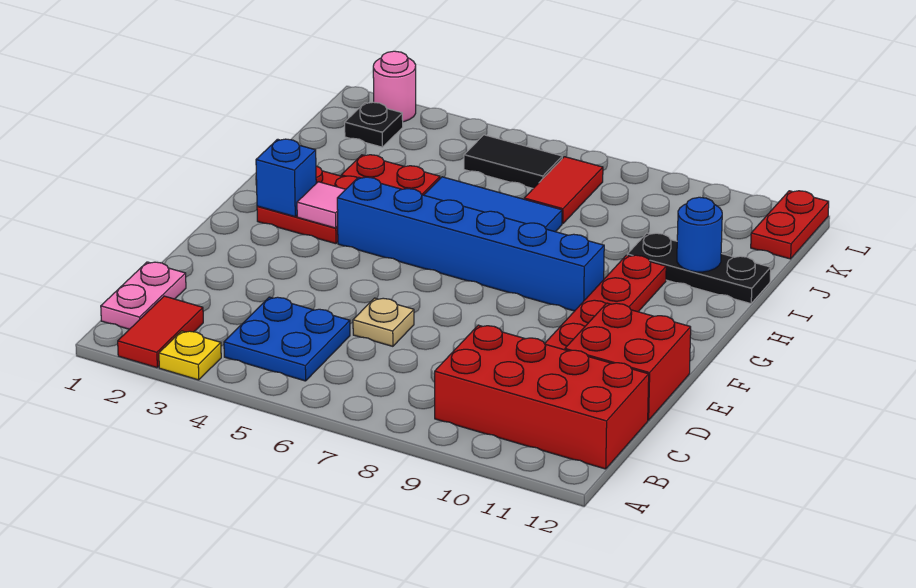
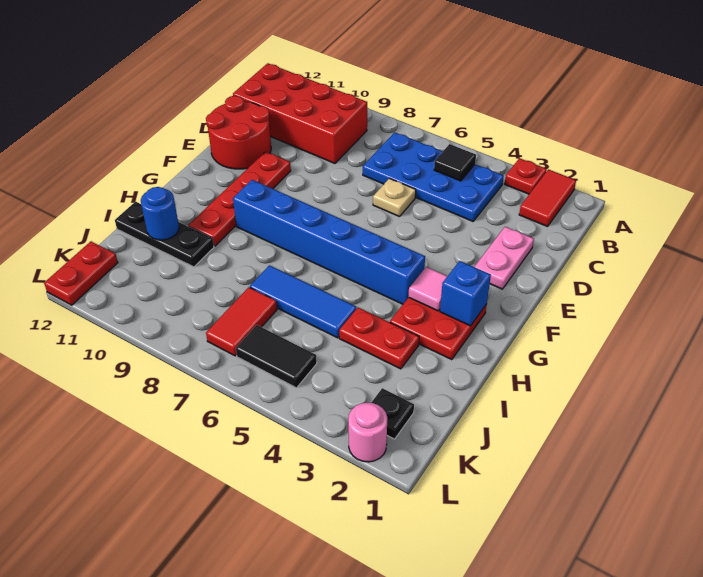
yellow plate A3 level 1 -> red plate A3 level 1
pink plate B1:C1 level 1 -> pink plate D2:E2 level 1
blue plate B4:C5 level 1 -> blue plate B4:C7 level 1
none -> black tile B5 level 2
red brick D11:E12 level 1 -> red round brick D11:E12 level 1

